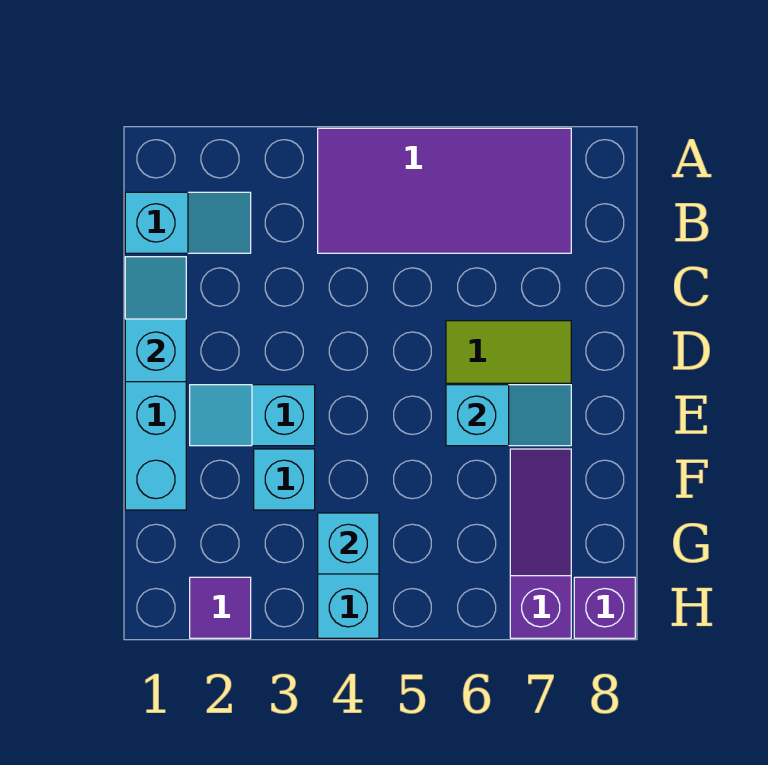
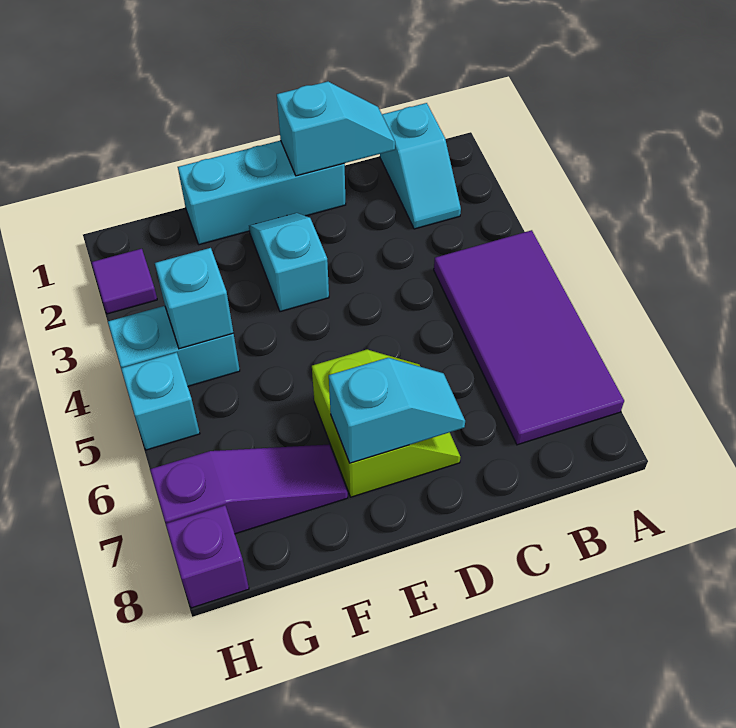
cyan slope E6:E7 level 2 top 6 -> cyan slope D7:E7 level 2 top E
cyan brick F3 level 1 -> cyan brick H5 level 1

